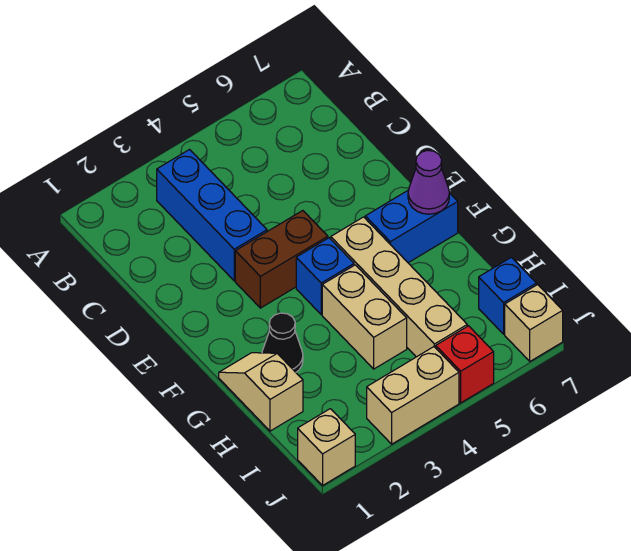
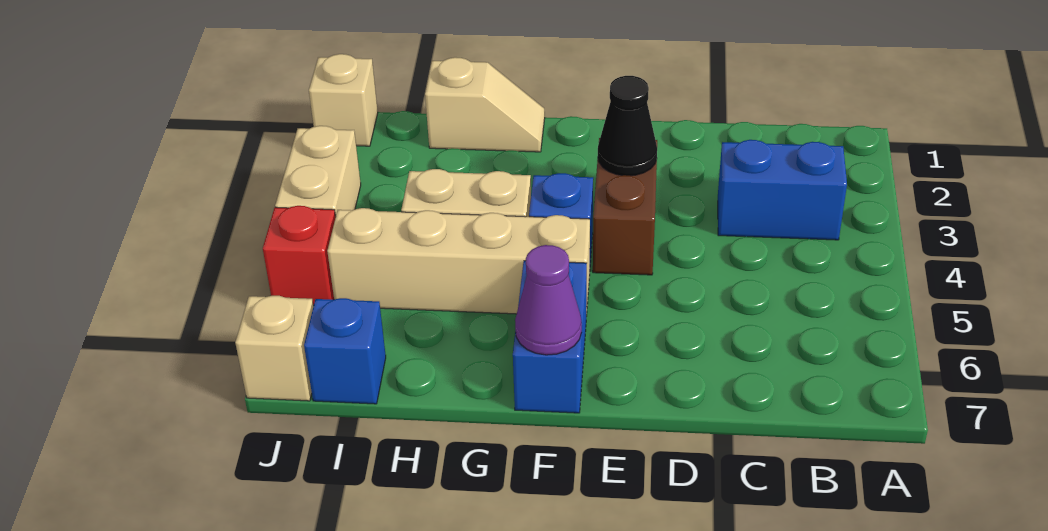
blue brick B3:D3 level 1 -> blue brick B3:C3 level 1
black cone G2 level 1 -> black cone E3 level 2

